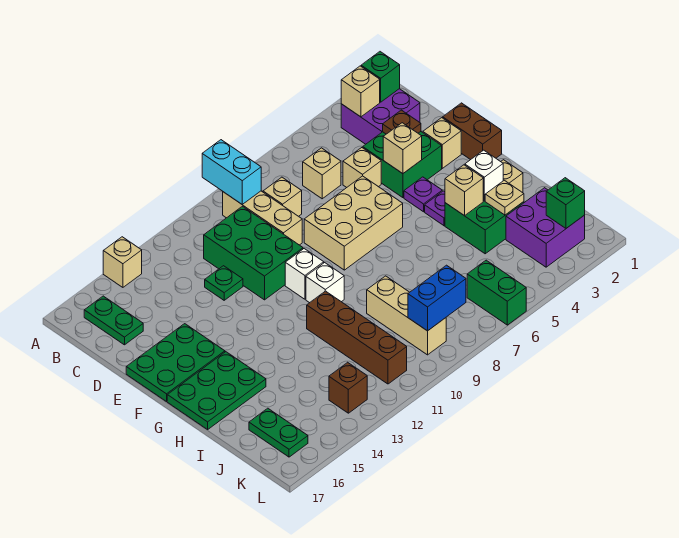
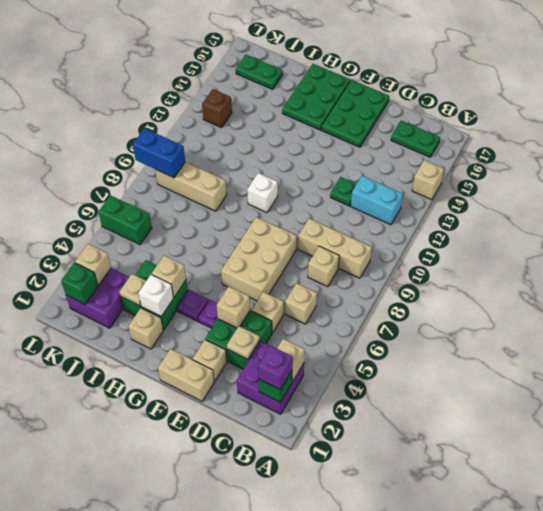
cyan brick A9:B9 level 2 -> cyan brick B12:C12 level 1
none -> purple brick B2 level 3
green brick C10:E11 level 1 -> none
brown plate D3 level 2 -> tan plate D3 level 2
brown brick E1:F1 level 1 -> tan brick E1:F1 level 1
white brick F10 level 1 -> none
brown brick H11:K11 level 1 -> none
none -> tan brick K3 level 2
blue brick K8:K9 level 2 -> blue brick K9:L9 level 2

